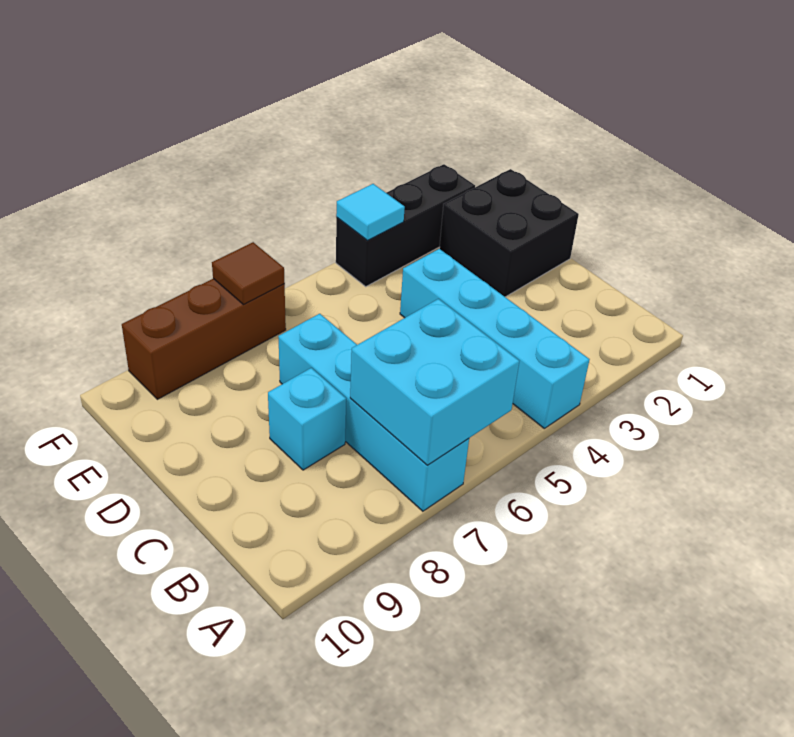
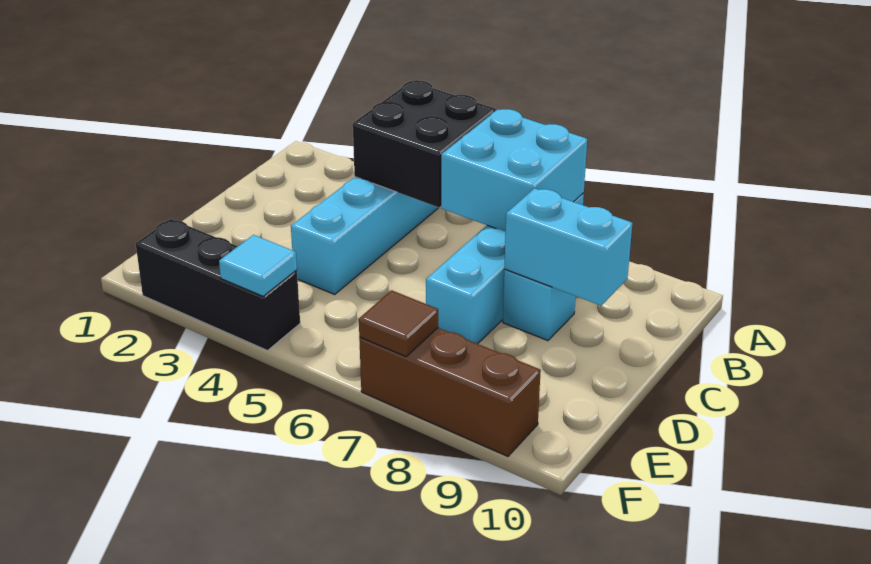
none -> cyan brick C8:C9 level 2
black brick D1:E2 level 1 -> black brick A4:B5 level 2

